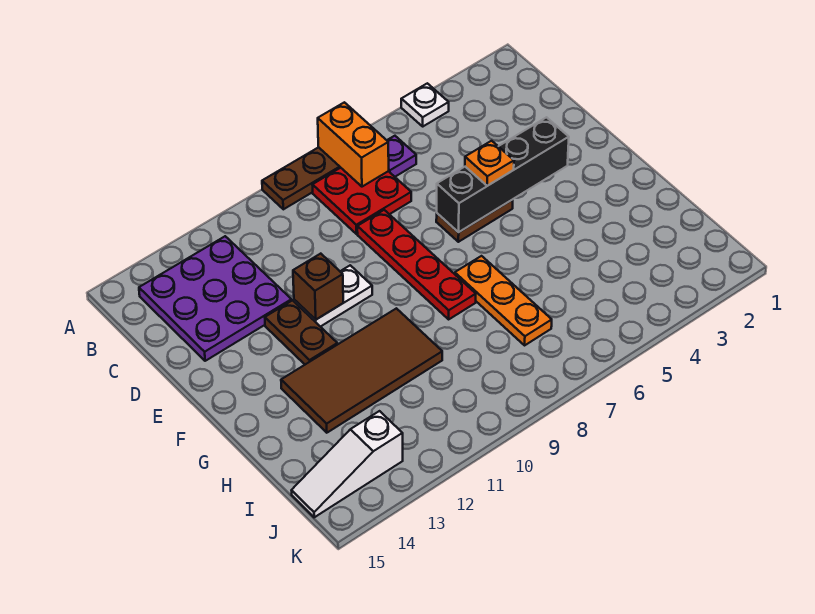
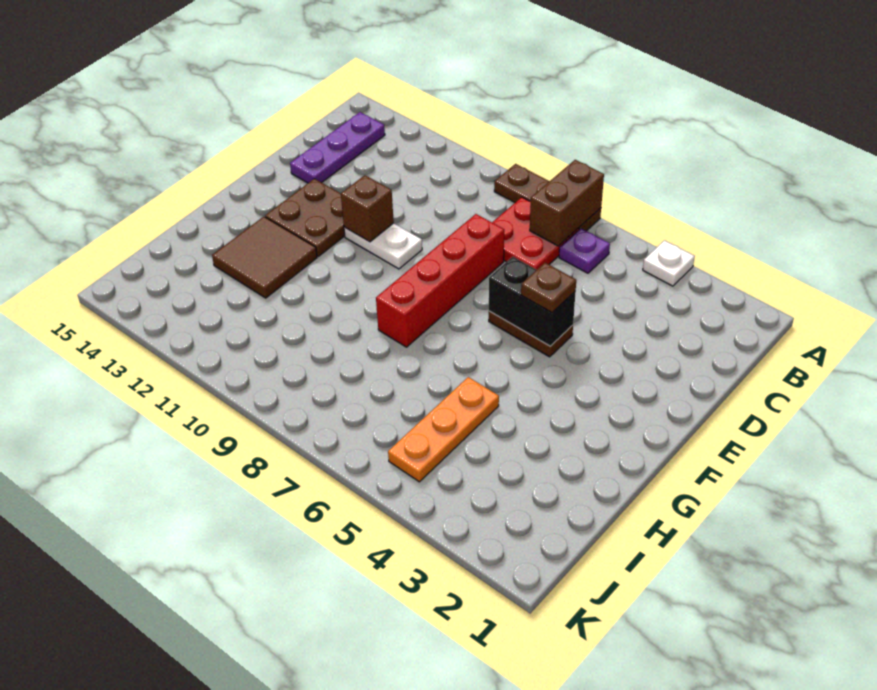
orange brick A7:B7 level 2 -> brown brick A7:B7 level 2
purple plate B12:D14 level 1 -> purple plate B14:D14 level 1
red plate D8:G8 level 1 -> red brick D8:G8 level 1
black brick E3:E6 level 2 -> black brick E5:E6 level 2
orange plate E5 level 3 -> brown plate E5 level 3
brown plate E12:F12 level 1 -> brown plate E12:F13 level 1
orange plate G7:I7 level 1 -> orange plate H5:J5 level 1
brown tile G10:H13 level 1 -> brown tile G12:H13 level 1
white slope J13:J15 level 1 top 13 -> none

